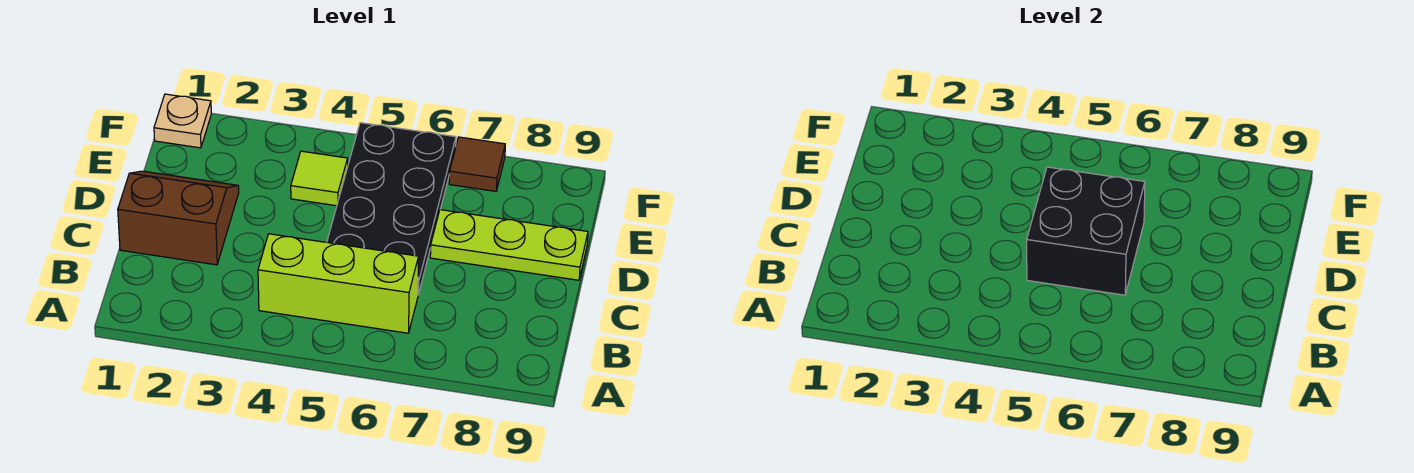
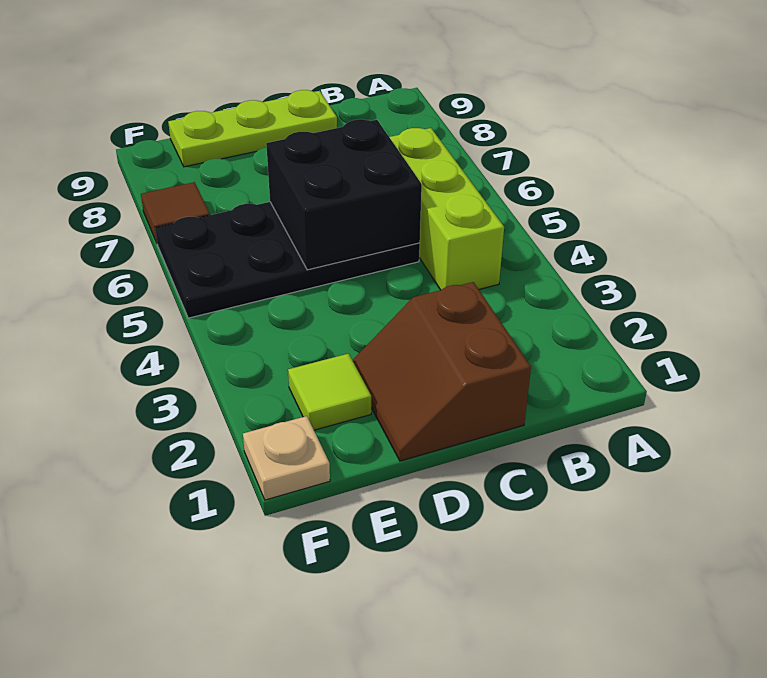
lime plate D7:D9 level 1 -> lime plate C9:E9 level 1
lime tile E4 level 1 -> lime tile E2 level 1

